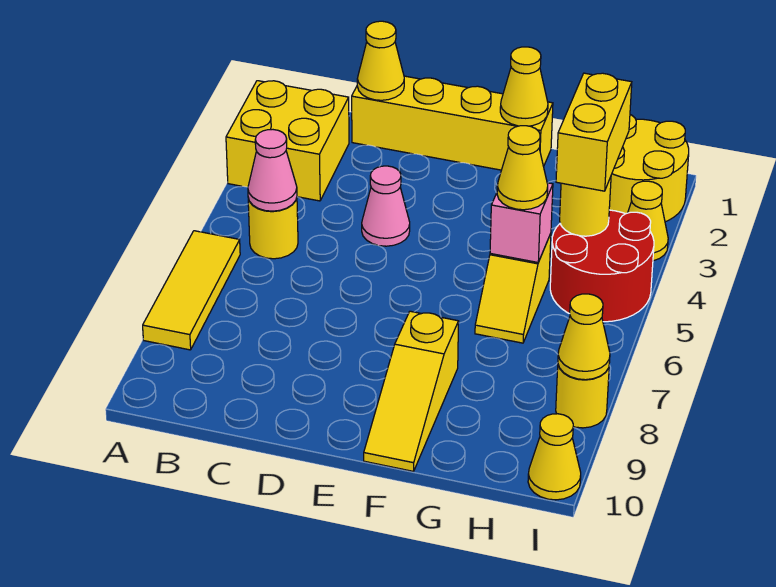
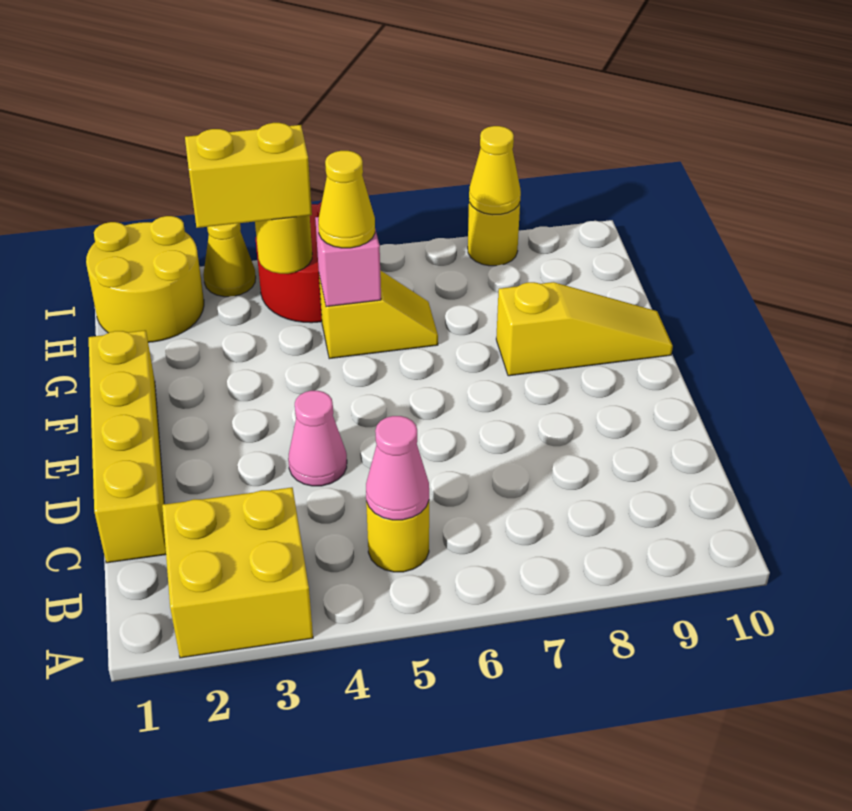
yellow tile A6:A8 level 1 -> none
yellow cone C1 level 2 -> none
yellow cone F1 level 2 -> none
yellow cone I10 level 1 -> none

